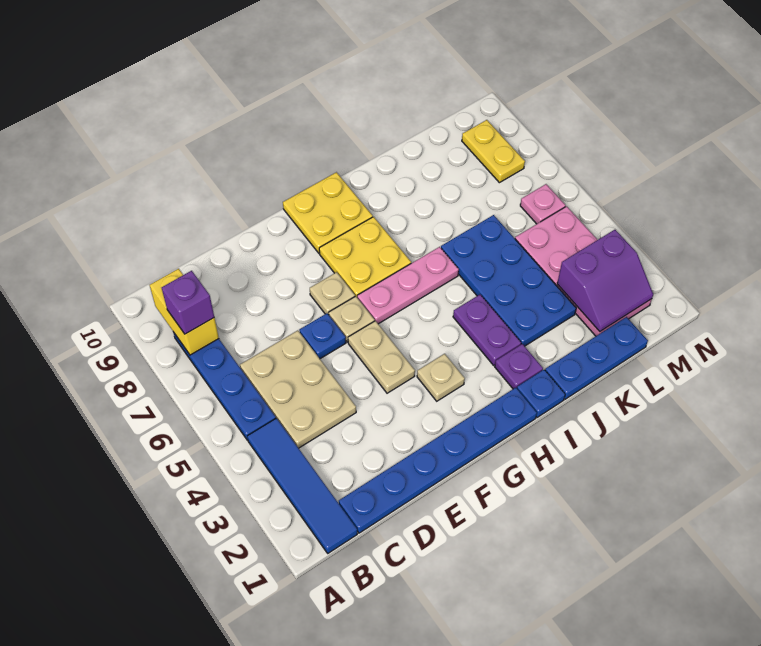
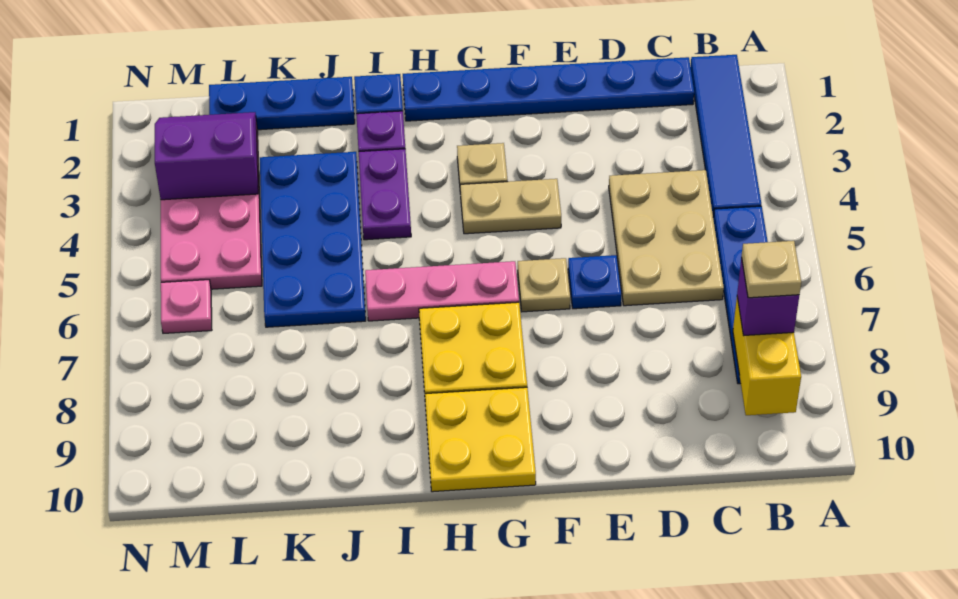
tan plate F4:F5 level 1 -> tan plate F4:G4 level 1
tan plate F7 level 1 -> tan plate B8 level 4
yellow plate M8:M9 level 1 -> none

